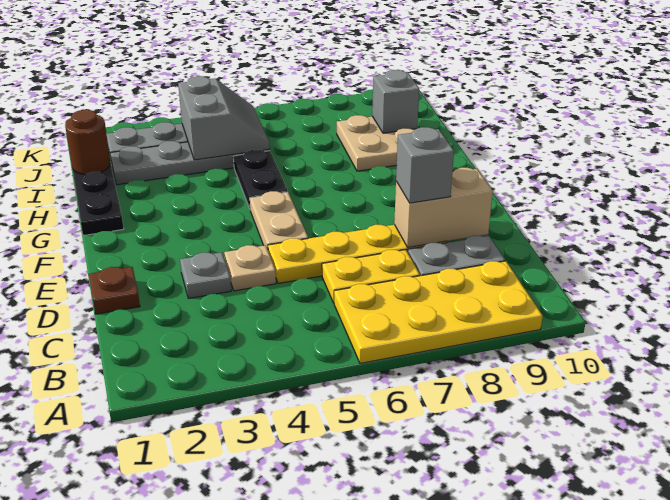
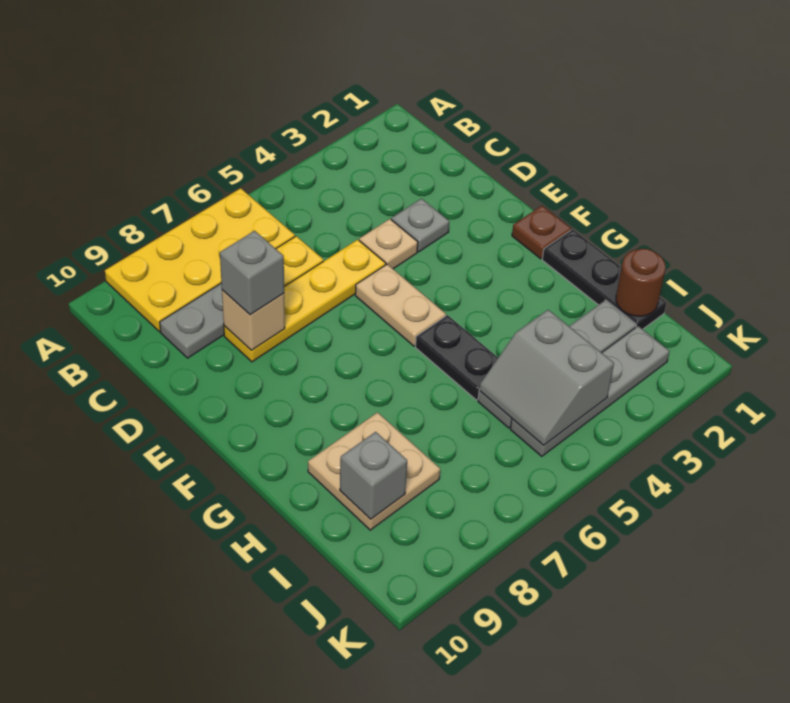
brown plate D1 level 1 -> brown plate F1 level 1
tan brick D8:D9 level 2 -> tan brick D8 level 2

